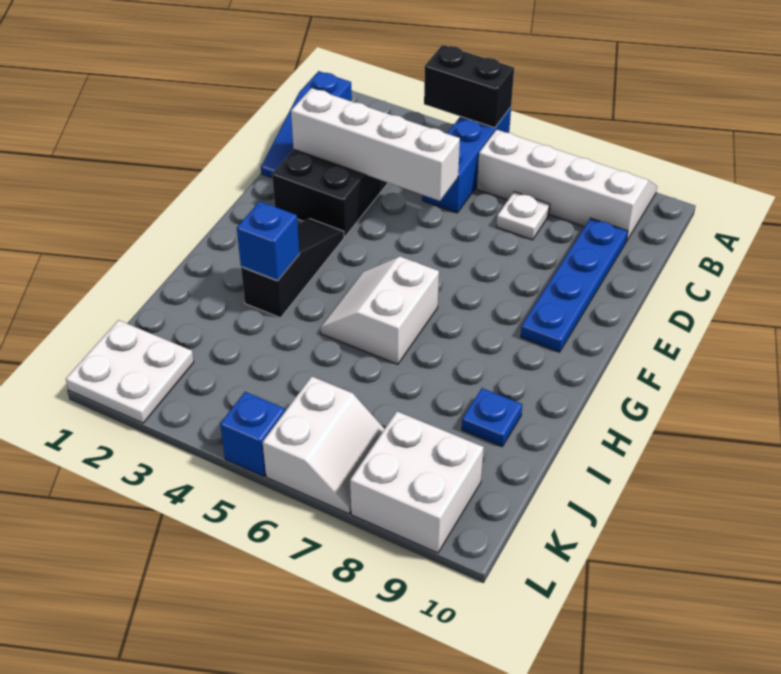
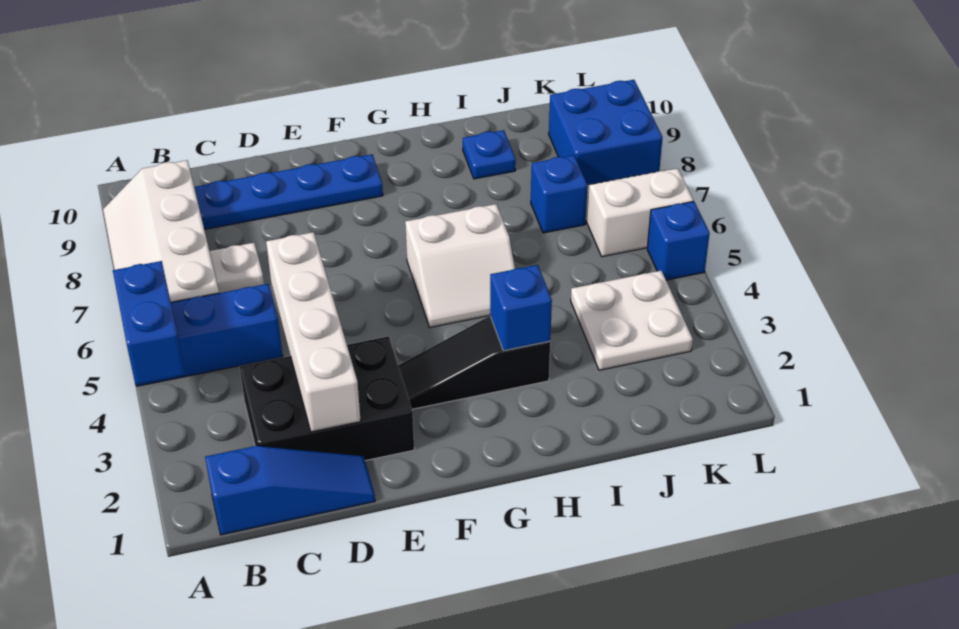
black brick A4:A5 level 2 -> blue brick A4:A5 level 2
none -> blue brick J7 level 1
white plate K1:L2 level 1 -> white plate J3:K4 level 1
white brick K8:L9 level 1 -> blue brick K8:L9 level 1

